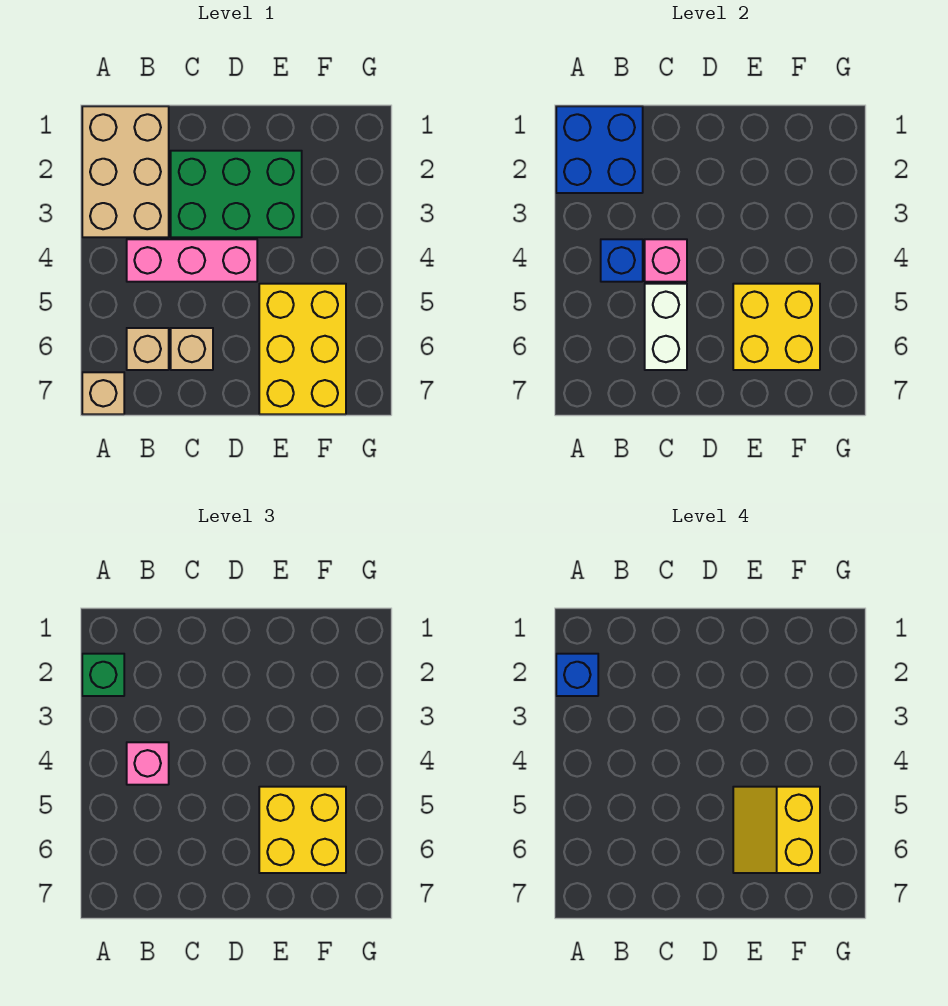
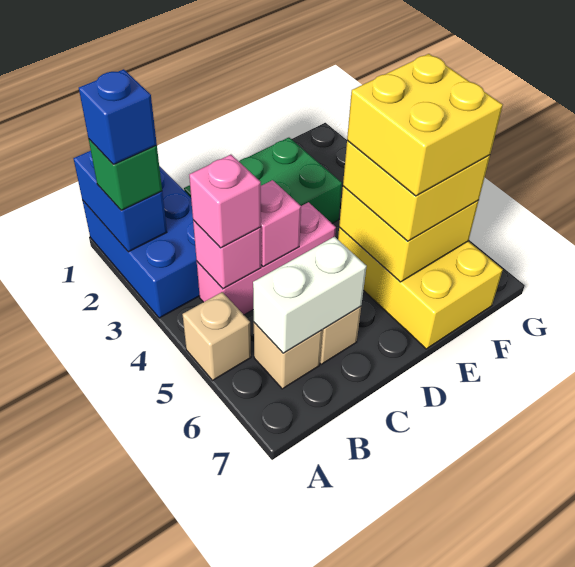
tan brick A1:B3 level 1 -> blue brick A1:B3 level 1
blue brick A1:B2 level 2 -> blue brick A1:A2 level 2
tan brick A7 level 1 -> tan brick A5 level 1
blue brick B4 level 2 -> pink brick B4 level 2
white brick C5:C6 level 2 -> white brick B6:C6 level 2
yellow slope E5:F6 level 4 top F -> yellow brick E5:F6 level 4

